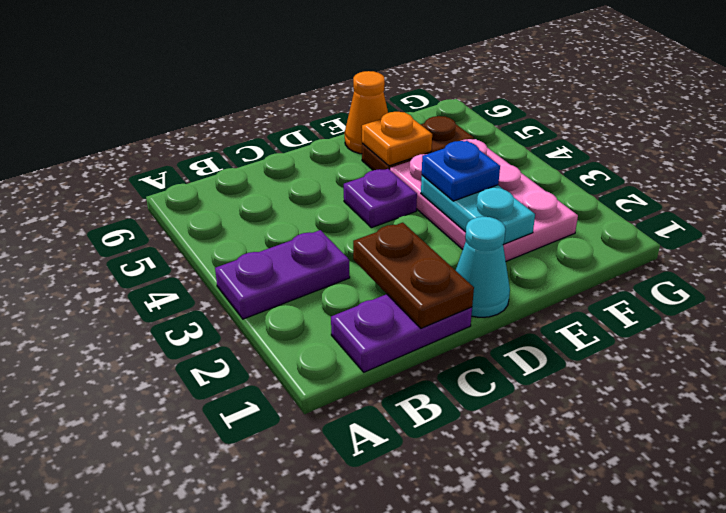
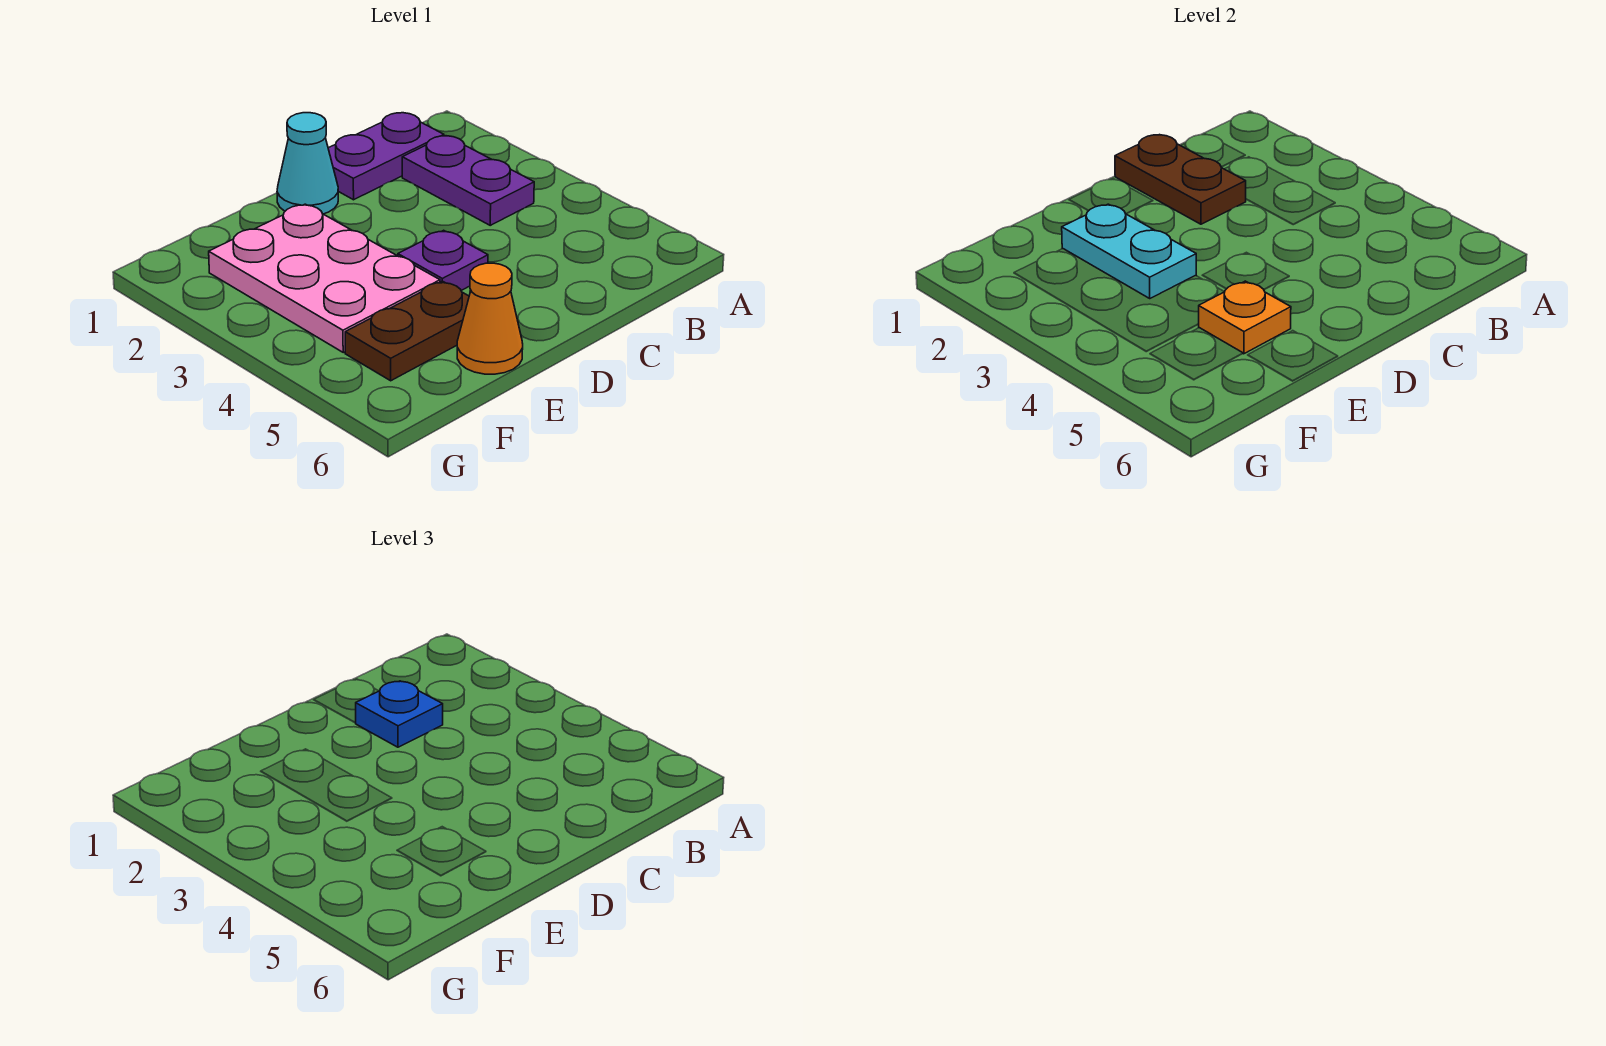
purple plate A3:B3 level 1 -> purple plate B2:B3 level 1
blue plate E3 level 3 -> blue plate C2 level 3

